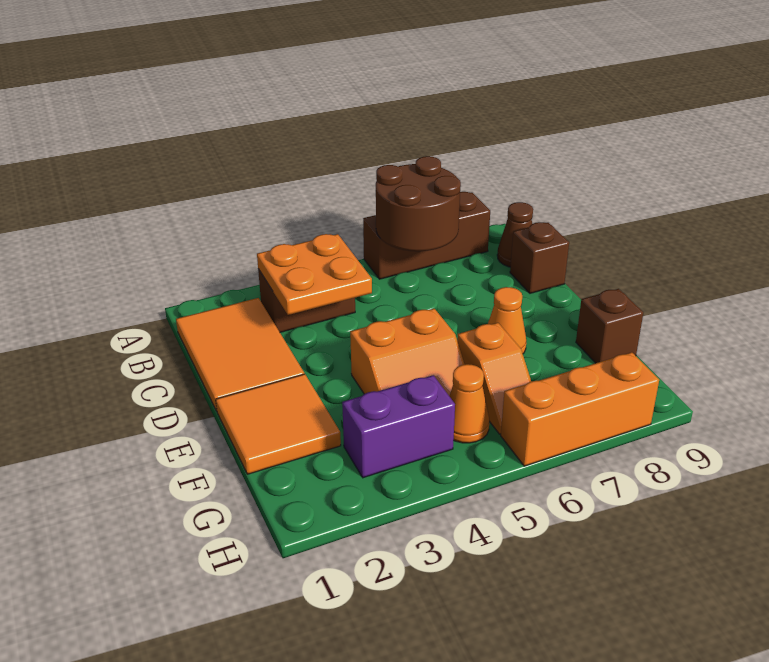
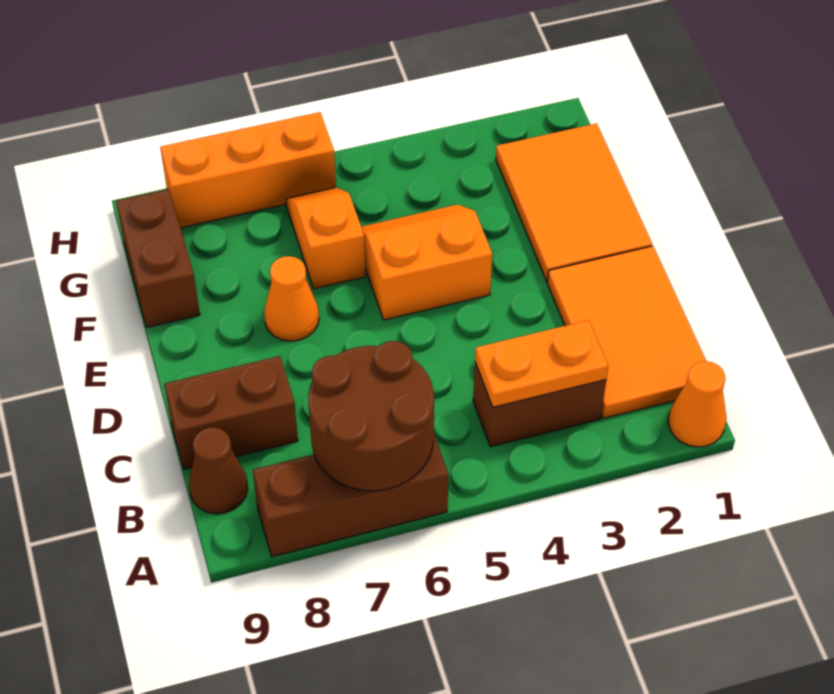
orange plate B3:C4 level 2 -> orange plate B3:B4 level 2
brown brick C9 level 1 -> brown brick C8:C9 level 1
orange tile E1:F2 level 1 -> orange tile E1:G2 level 1
brown brick F9 level 1 -> brown brick F9:G9 level 1
purple brick G3:G4 level 1 -> none
orange cone G5 level 1 -> orange cone A1 level 1

